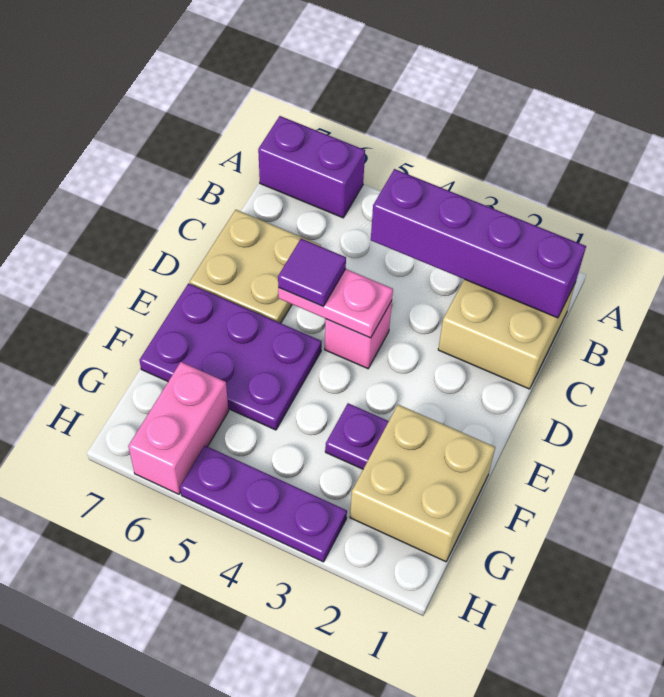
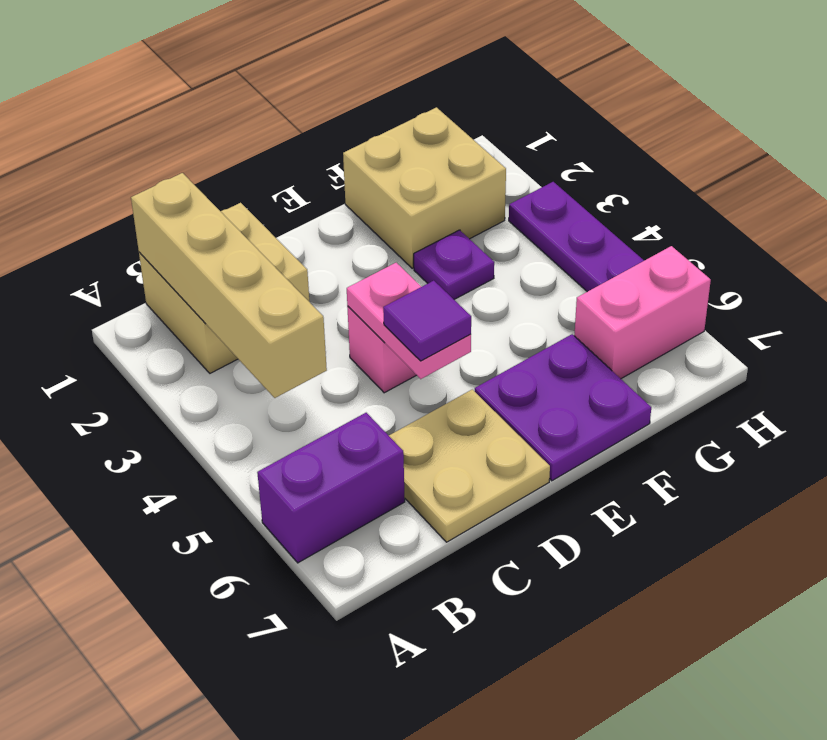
purple brick A6:A7 level 1 -> purple brick A6:B6 level 1
purple brick B1:B4 level 2 -> tan brick B1:B4 level 2
purple plate E5:F7 level 1 -> purple plate E6:F7 level 1

